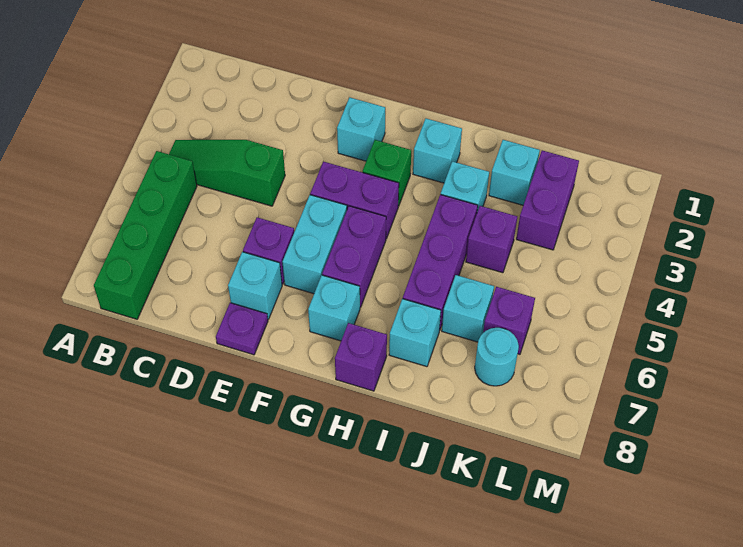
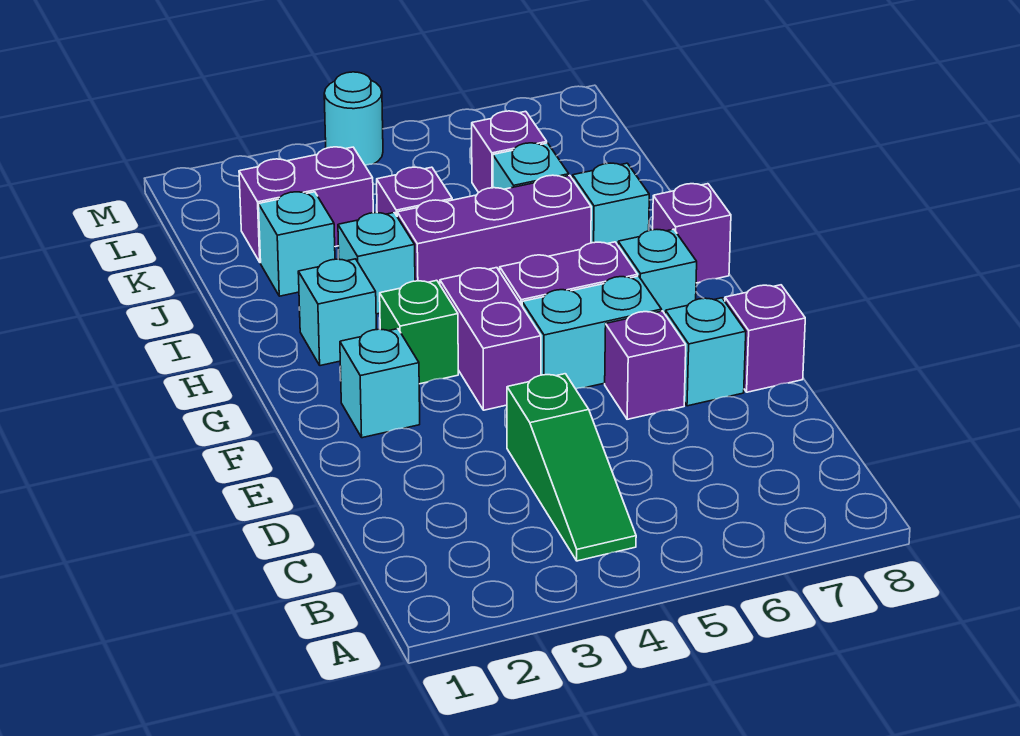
green brick B5:B8 level 1 -> none
purple plate E8 level 1 -> purple brick E8 level 1
cyan round brick K7 level 1 -> cyan round brick M4 level 1

